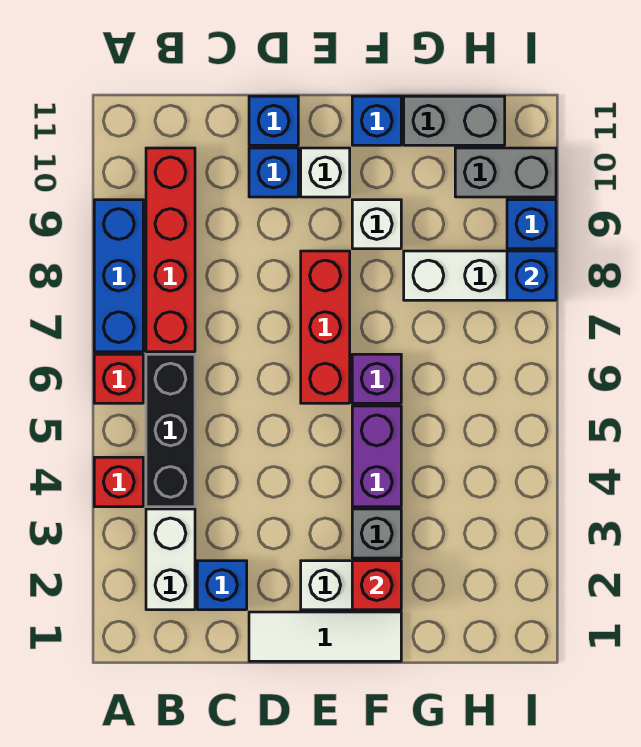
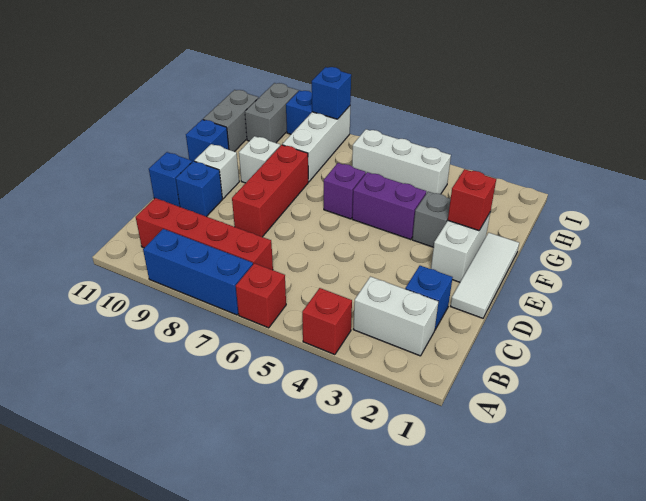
black brick B4:B6 level 1 -> none
red brick E6:E8 level 1 -> red brick D8:F8 level 1
none -> white brick H4:H6 level 1

